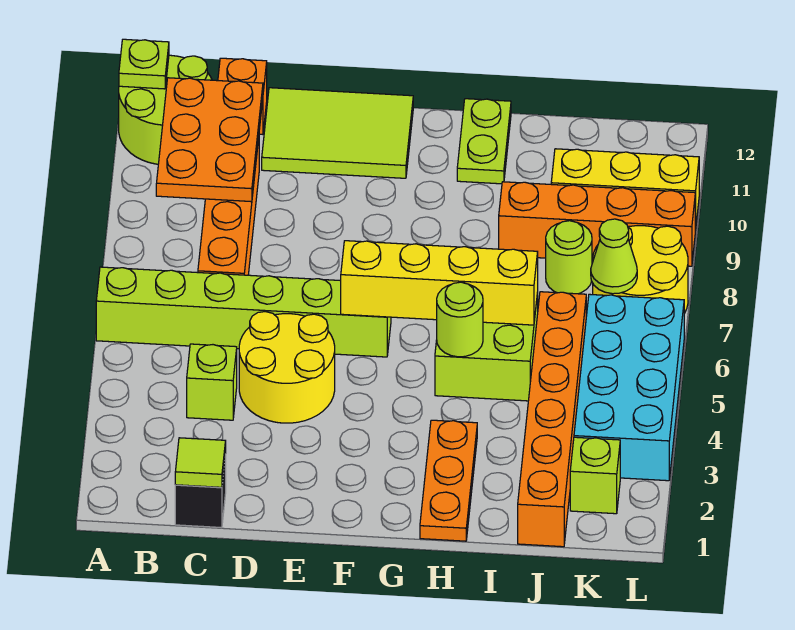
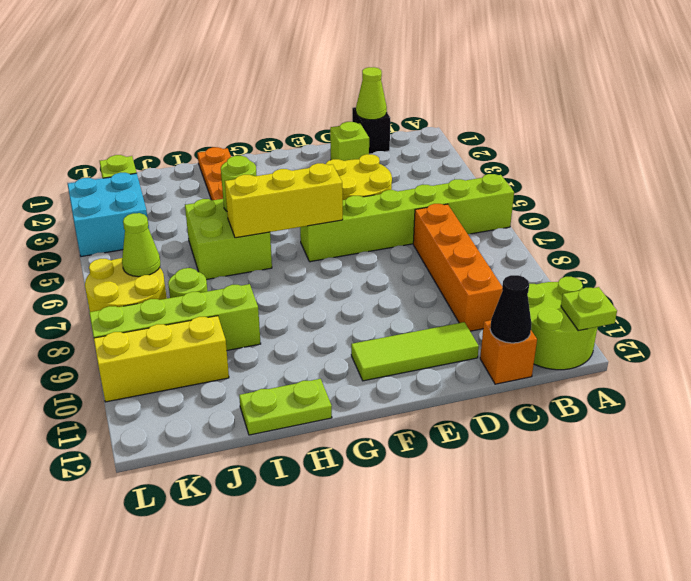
orange plate B9:C11 level 2 -> none
lime tile C1 level 2 -> lime cone C1 level 2
lime brick C4 level 1 -> lime brick D2 level 1
none -> black cone C12 level 2
lime tile D11:F12 level 1 -> lime tile D11:F11 level 1
yellow brick F6:I6 level 2 -> yellow brick F6:H6 level 2
lime plate H11:H12 level 1 -> lime plate H12:I12 level 1
orange brick I9:L9 level 1 -> lime brick I9:L9 level 1
orange brick J1:J6 level 1 -> none
cyan brick K3:L6 level 1 -> cyan brick K3:L4 level 1

